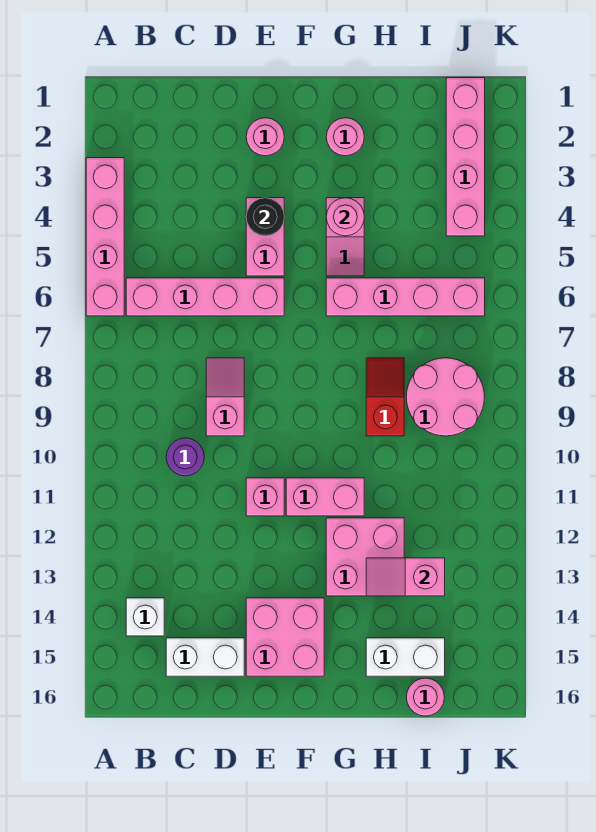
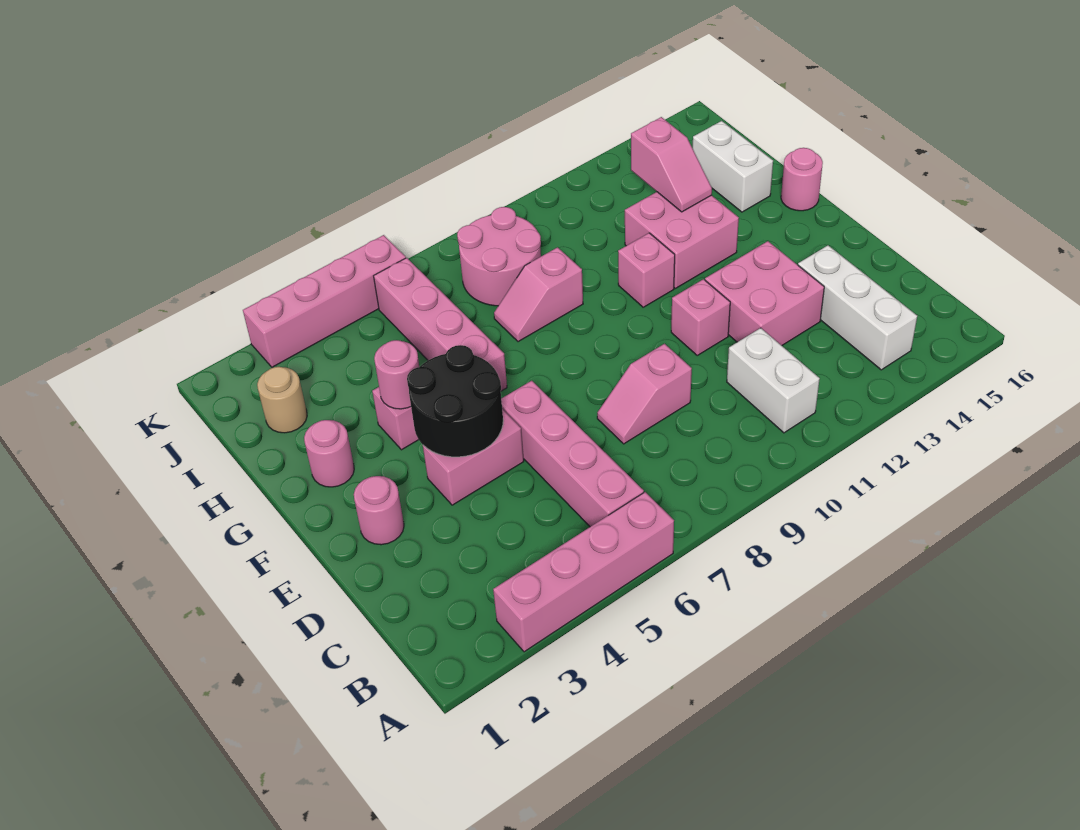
white brick B14 level 1 -> white brick B14:D14 level 1
purple round brick C10 level 1 -> none
white brick C15:D15 level 1 -> white brick B11:C11 level 1
black round brick E4 level 2 -> black round brick E4:F5 level 2
pink brick E14:F15 level 1 -> pink brick D12:E13 level 1
pink brick F11:G11 level 1 -> pink brick G11 level 1
red slope H8:H9 level 1 top 9 -> pink slope H8:H9 level 1 top 9
none -> tan round brick I2 level 1
pink round brick I16 level 1 -> pink round brick G16 level 1
pink brick J1:J4 level 1 -> pink brick K3:K6 level 1

